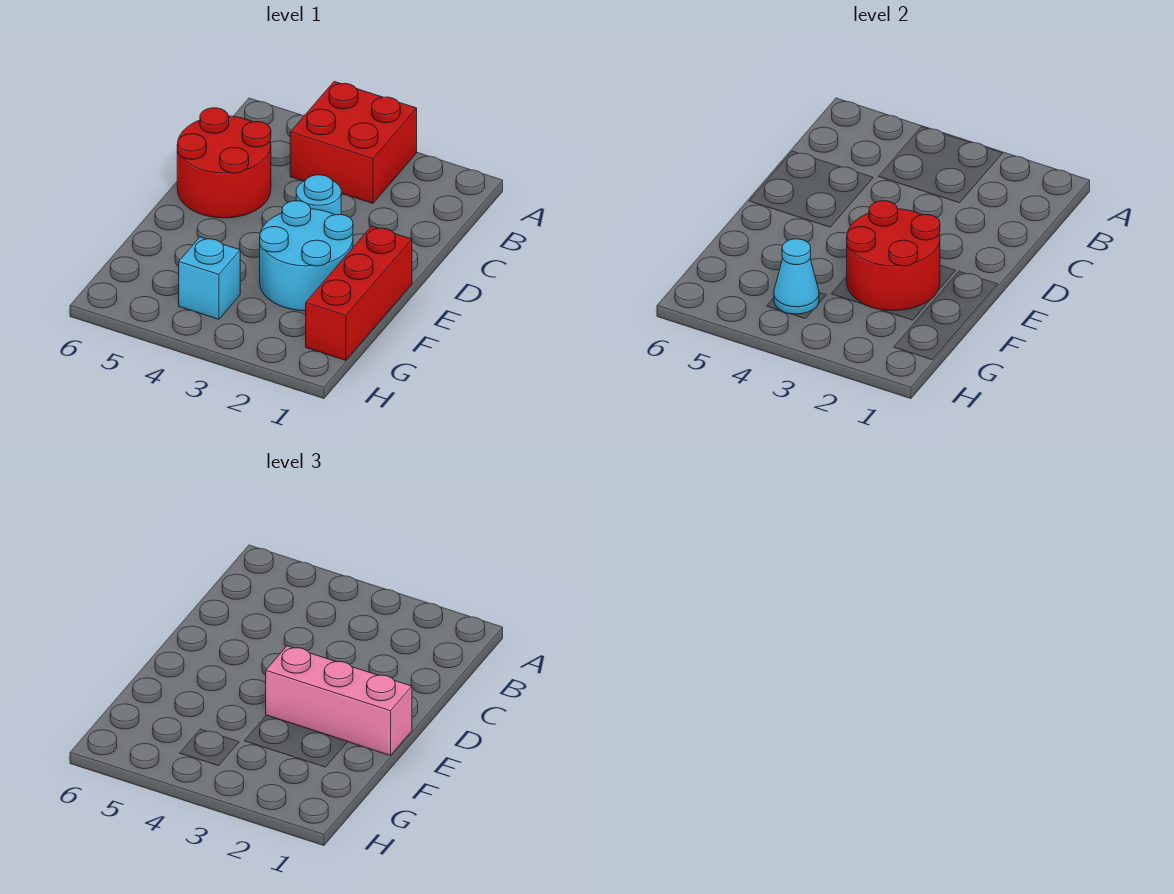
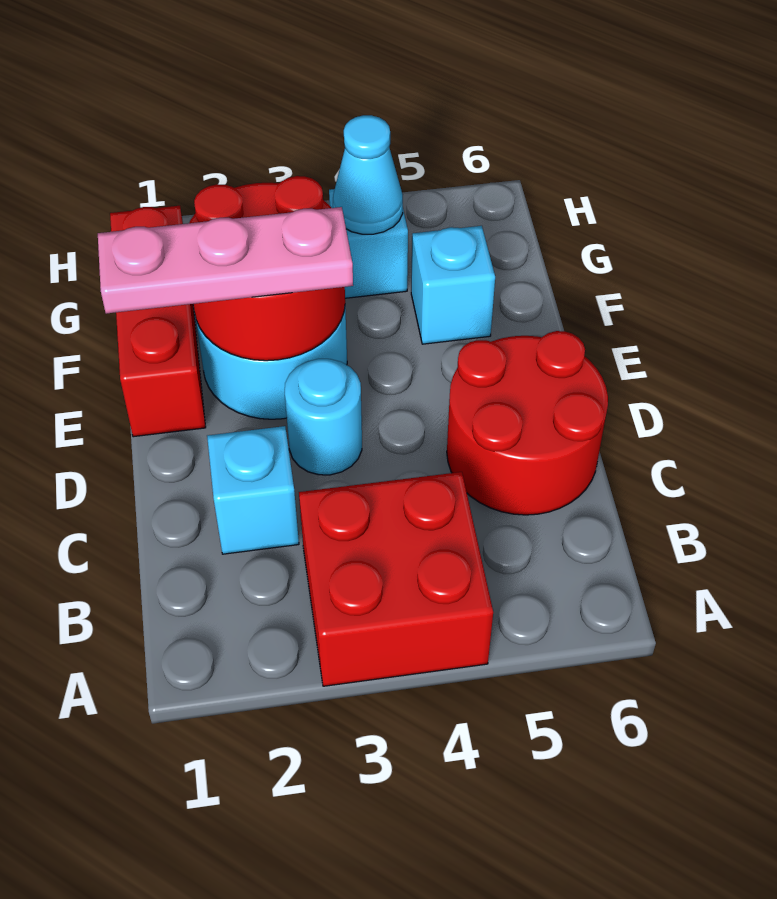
none -> cyan brick C2 level 1
pink brick E1:E3 level 3 -> pink plate E1:E3 level 3
none -> cyan brick F5 level 1

